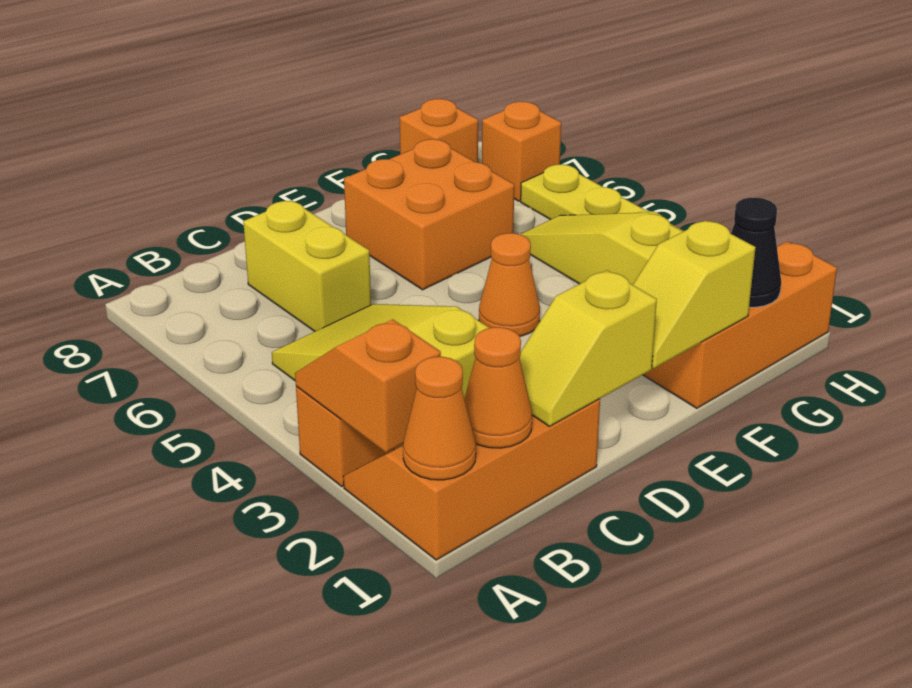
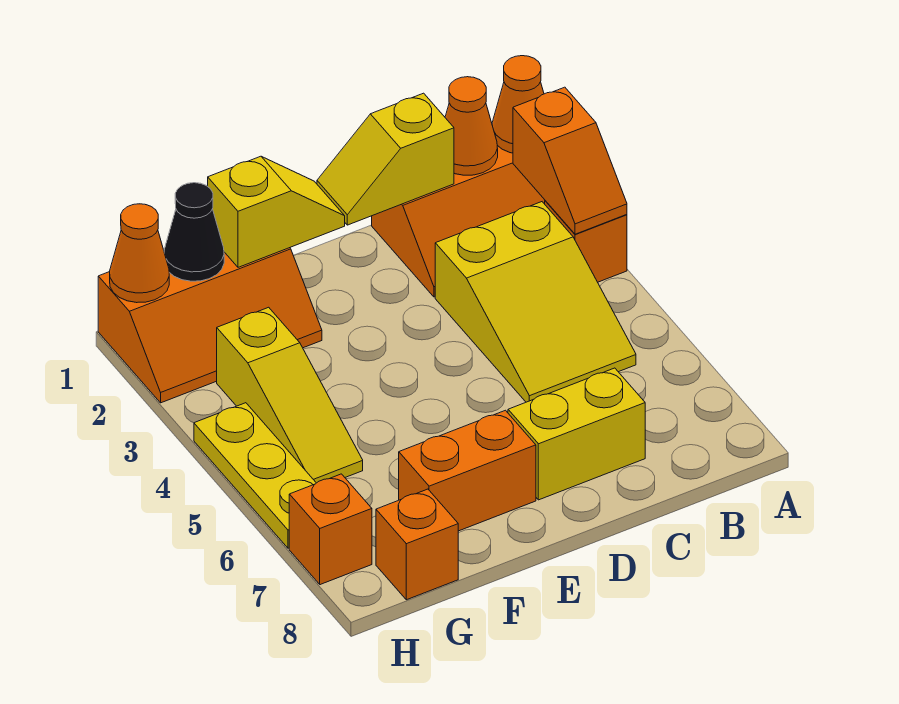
yellow slope C1:D1 level 2 top D -> yellow slope C1:D1 level 2 top C
yellow brick C6:C7 level 1 -> yellow brick C7:D7 level 1
orange cone E4 level 1 -> orange cone H1 level 2
orange brick E6:F7 level 1 -> orange brick E7:F7 level 1

